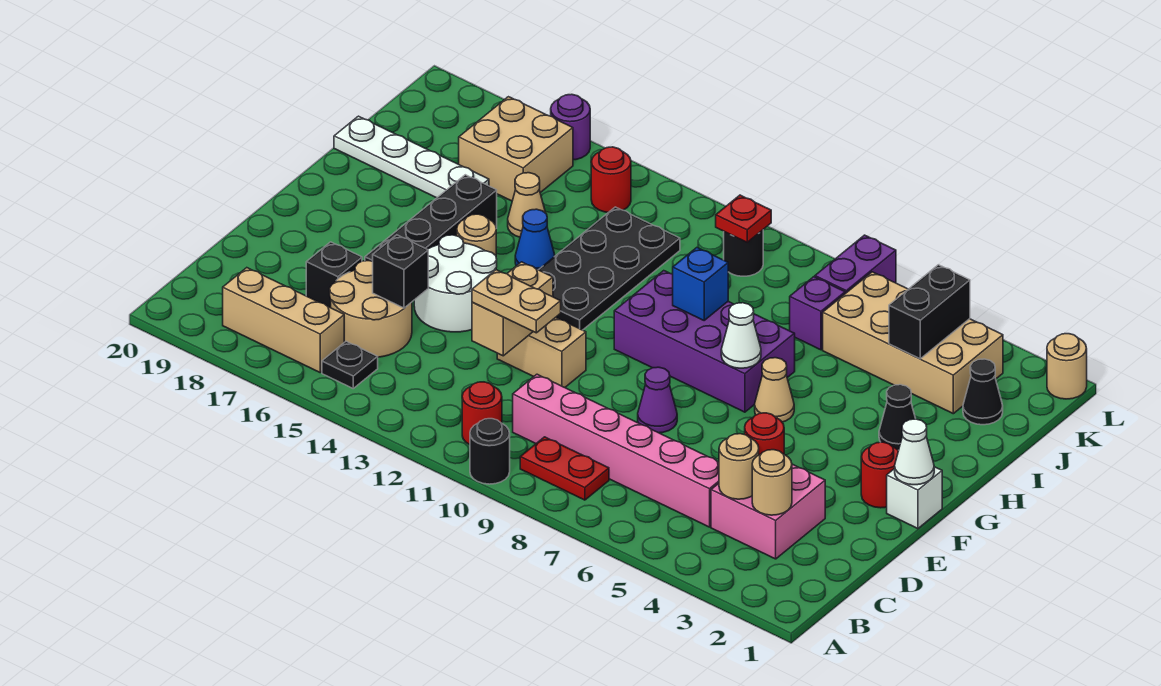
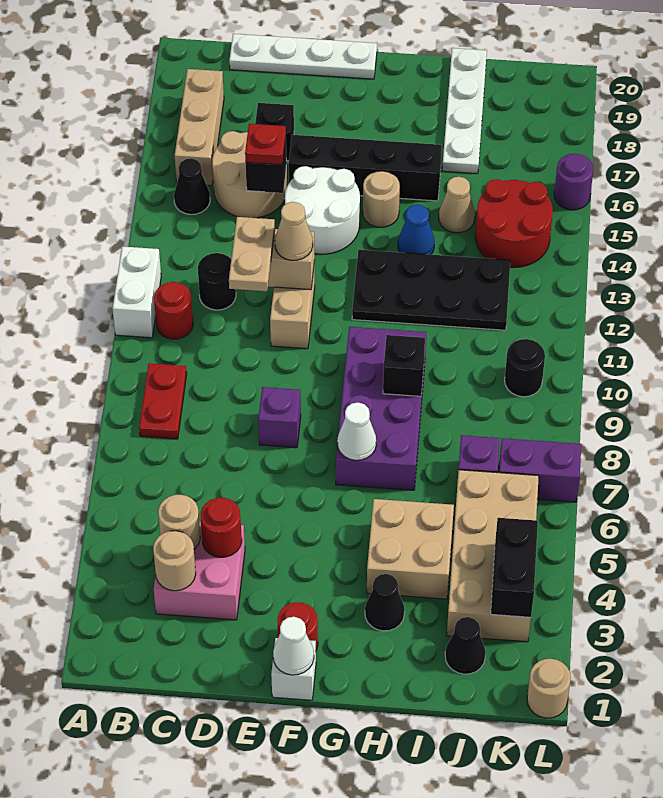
black round brick A10 level 1 -> black round brick C12 level 1
none -> white brick A11:A12 level 1
black plate B15 level 1 -> black cone B15 level 1
pink brick C5:C10 level 1 -> none
none -> white plate C20:F20 level 1
purple cone E8 level 1 -> purple brick E8 level 1
tan cone G6 level 1 -> tan cone E12 level 3
blue brick H9 level 2 -> black brick H9 level 2
black brick J4:K4 level 2 -> black brick K3:K4 level 2
tan brick J16:K17 level 1 -> tan brick H4:I5 level 1
red plate K10 level 2 -> red plate D15 level 3
red round brick K14 level 1 -> red round brick J14:K15 level 1

